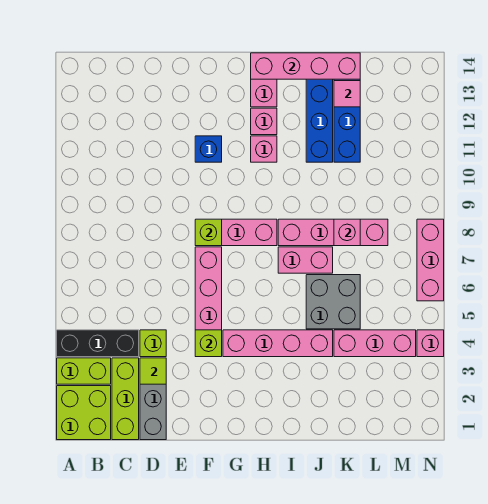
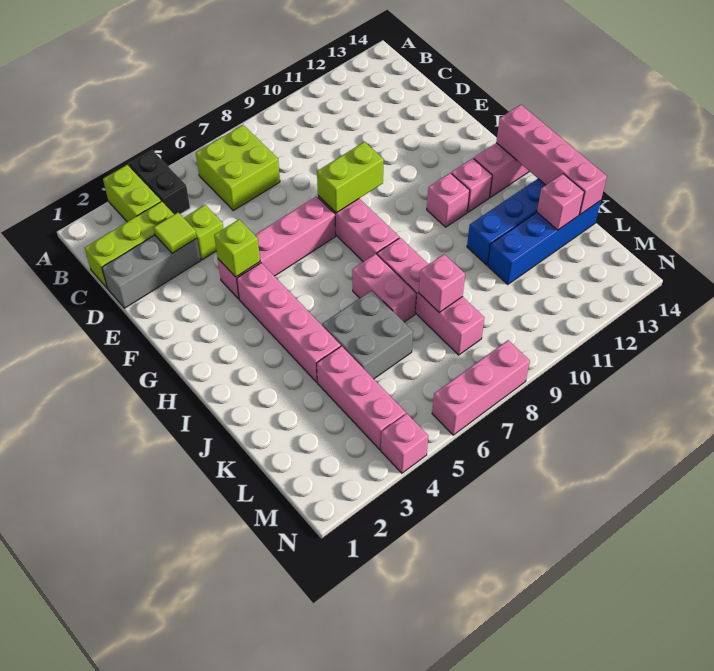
lime brick A1:B2 level 1 -> lime brick B6:C7 level 1
black brick A4:C4 level 1 -> black brick A4:B4 level 1
lime brick F8 level 2 -> lime brick F8:F9 level 2
blue brick F11 level 1 -> none
pink tile K13 level 2 -> pink brick K13 level 2

